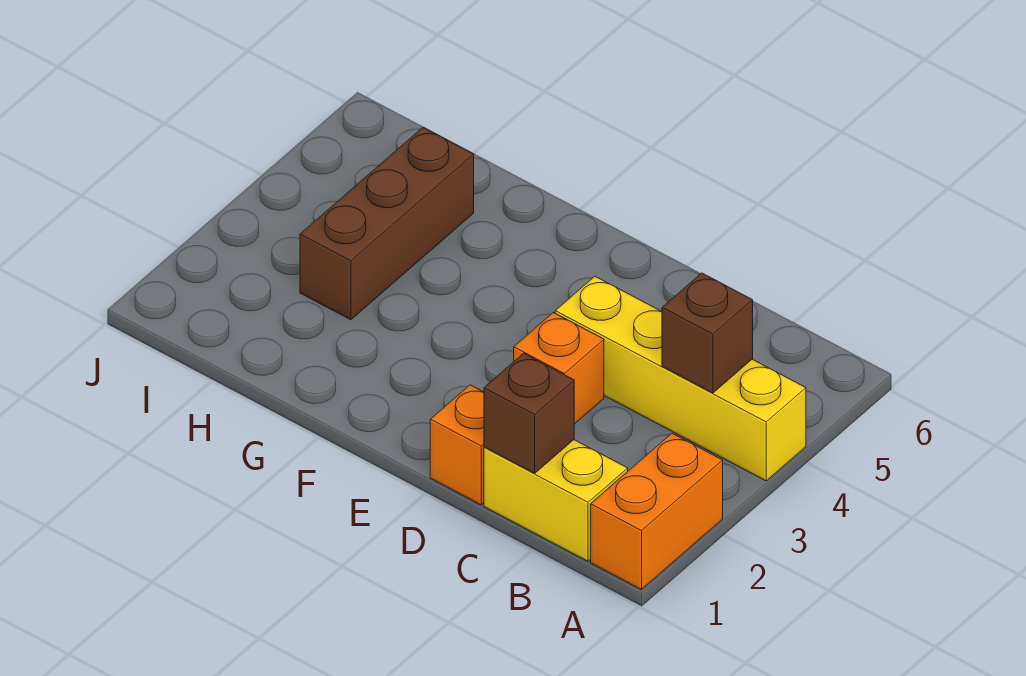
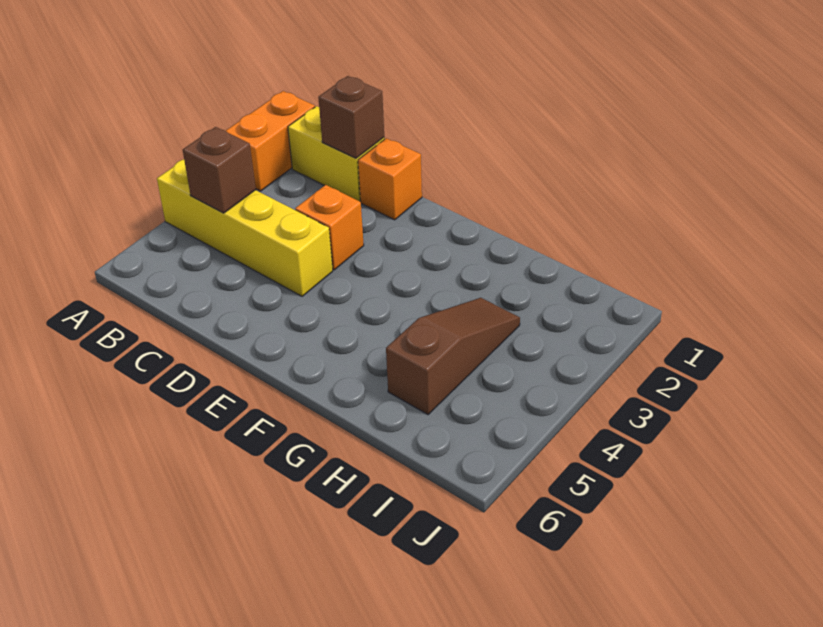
brown brick H3:H5 level 1 -> brown slope H3:H5 level 1 top 5

